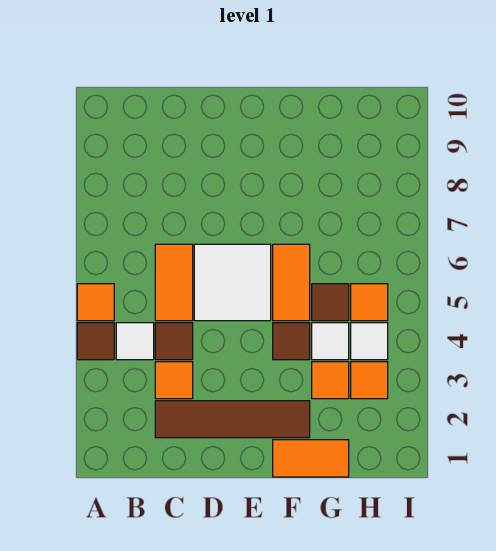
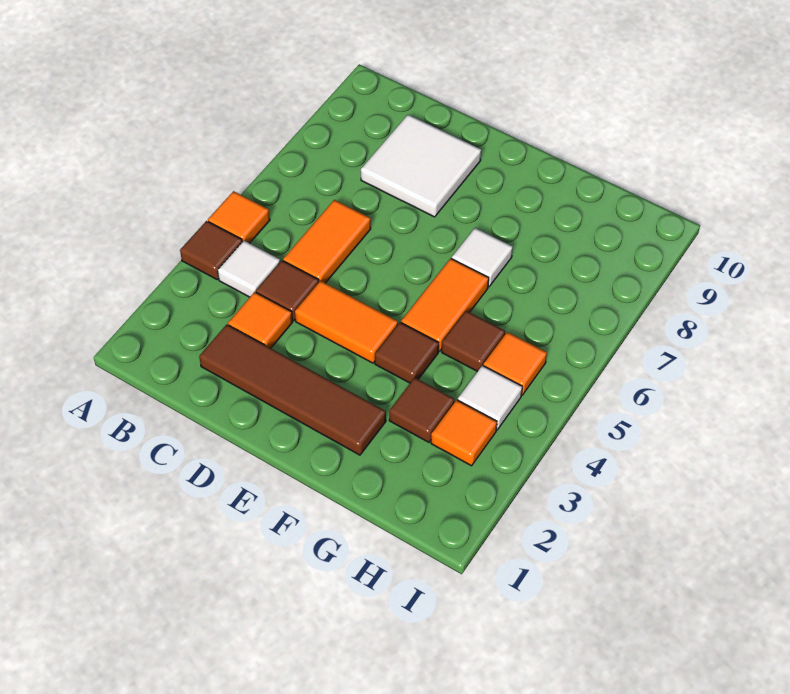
white tile D5:E6 level 1 -> white tile C8:D9 level 1
orange tile F1:G1 level 1 -> orange tile D4:E4 level 1
orange tile G3 level 1 -> brown tile G3 level 1
white tile G4 level 1 -> white tile F7 level 1

